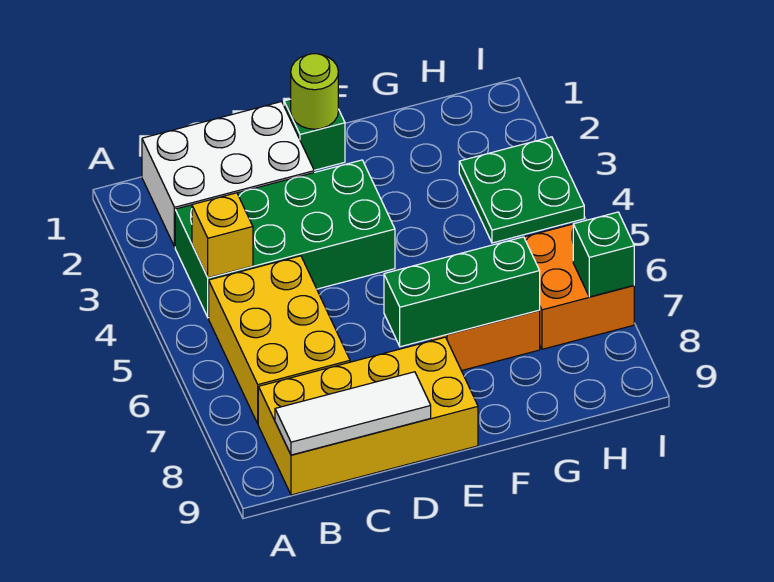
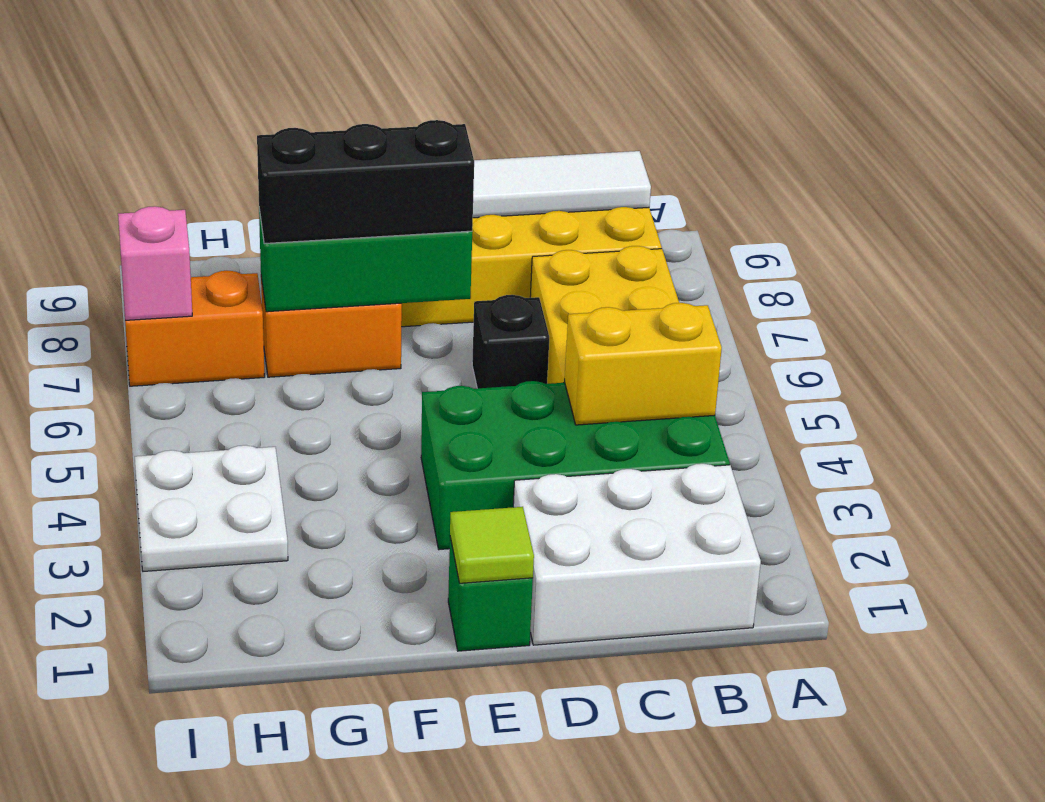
yellow brick B4 level 2 -> yellow brick B4:C4 level 2
none -> black brick D6 level 1
lime round brick E1 level 2 -> lime tile E1 level 2
none -> black brick E7:G7 level 3
green plate H3:I4 level 1 -> white plate H3:I4 level 1
orange brick H6:I7 level 1 -> orange brick H7:I7 level 1
green brick I7 level 2 -> pink brick I7 level 2

